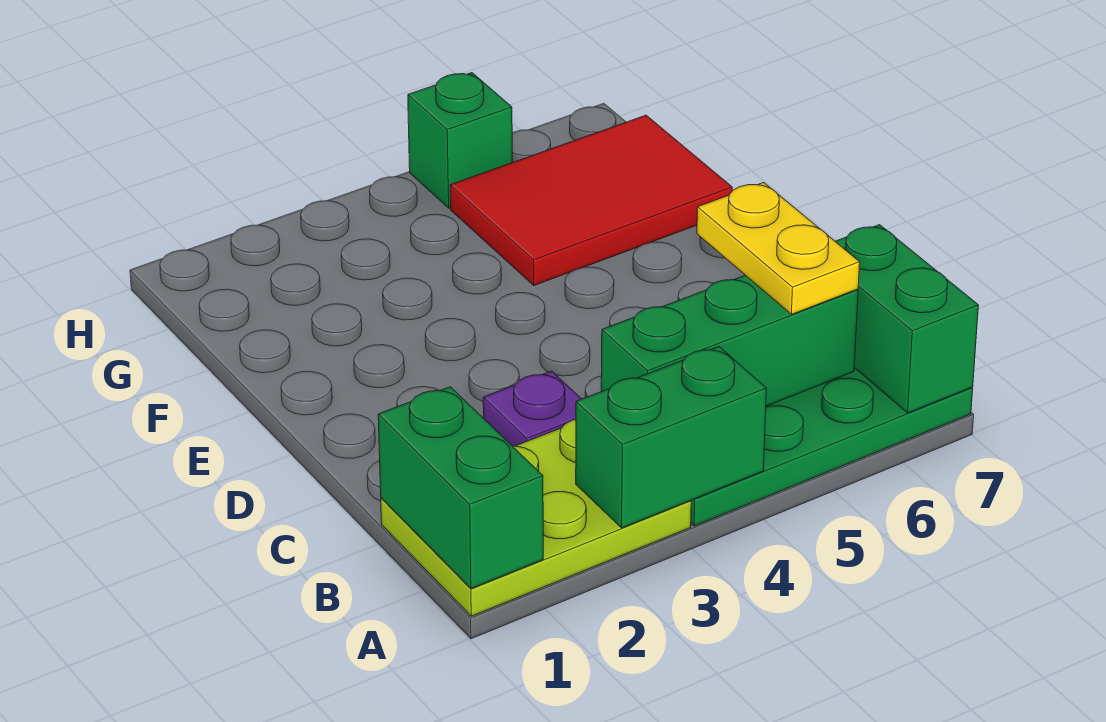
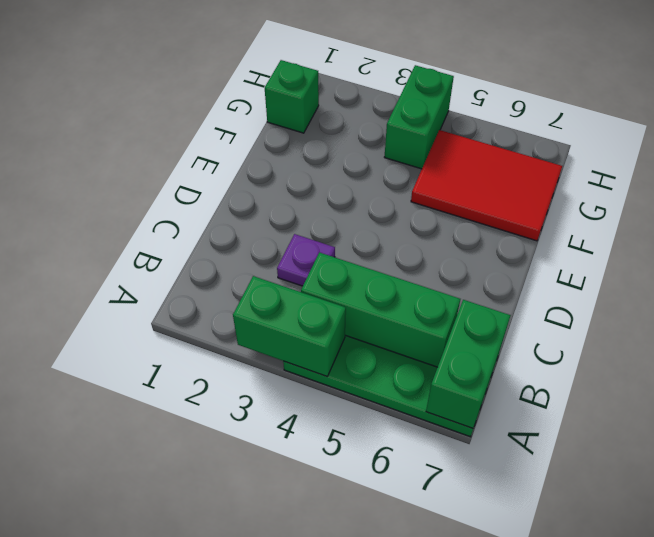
lime plate A1:B3 level 1 -> none
green brick A1:B1 level 2 -> green brick G4:H4 level 1
yellow plate B6:C6 level 3 -> none
green brick H5 level 1 -> green brick G1 level 1

